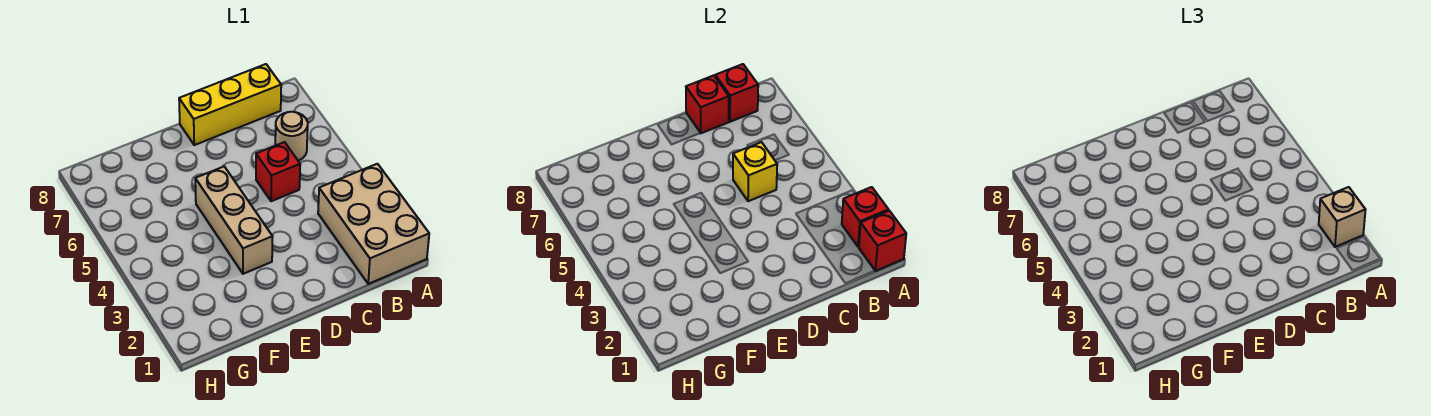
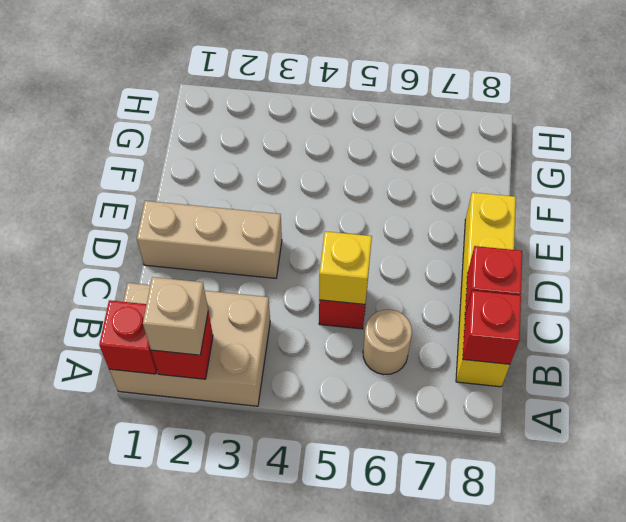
yellow brick B8:D8 level 1 -> yellow brick B8:E8 level 1
tan brick E3:E5 level 1 -> tan brick D1:D3 level 1

